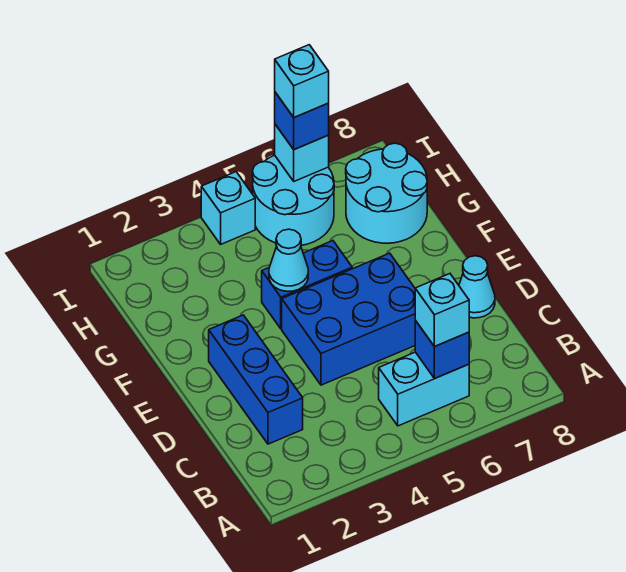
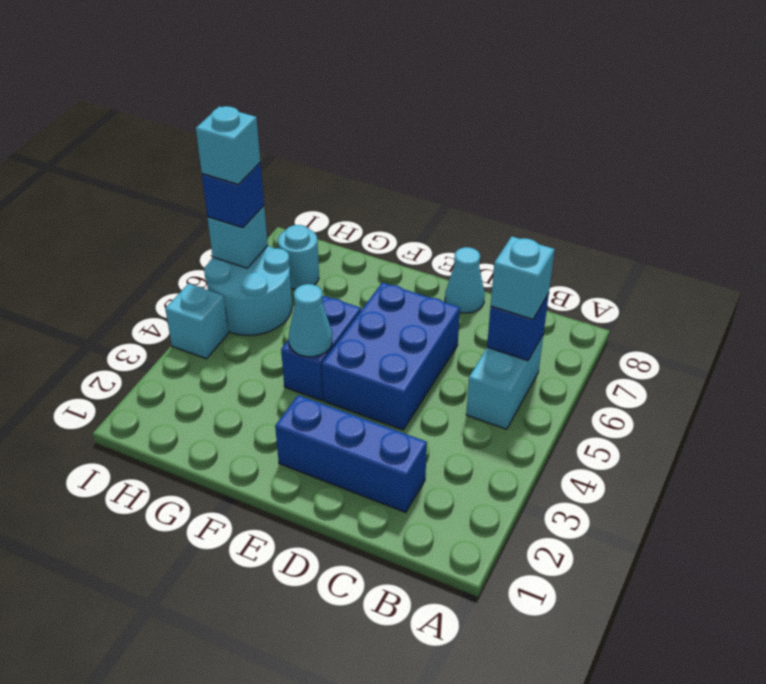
cyan round brick G7:H8 level 1 -> cyan round brick H7 level 1

